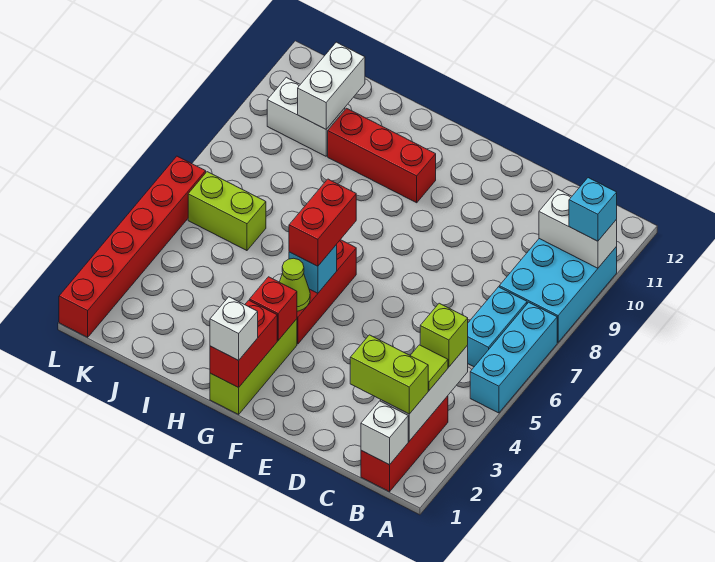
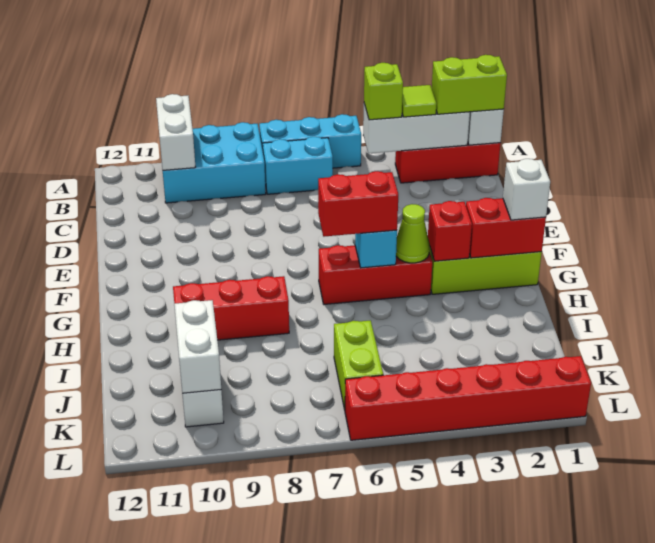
cyan brick A10 level 3 -> none
lime brick B2:C2 level 3 -> lime brick B1:B2 level 3
red brick G10:I10 level 1 -> red brick H8:H10 level 1
white brick J10:J11 level 2 -> white brick J10:K10 level 2

